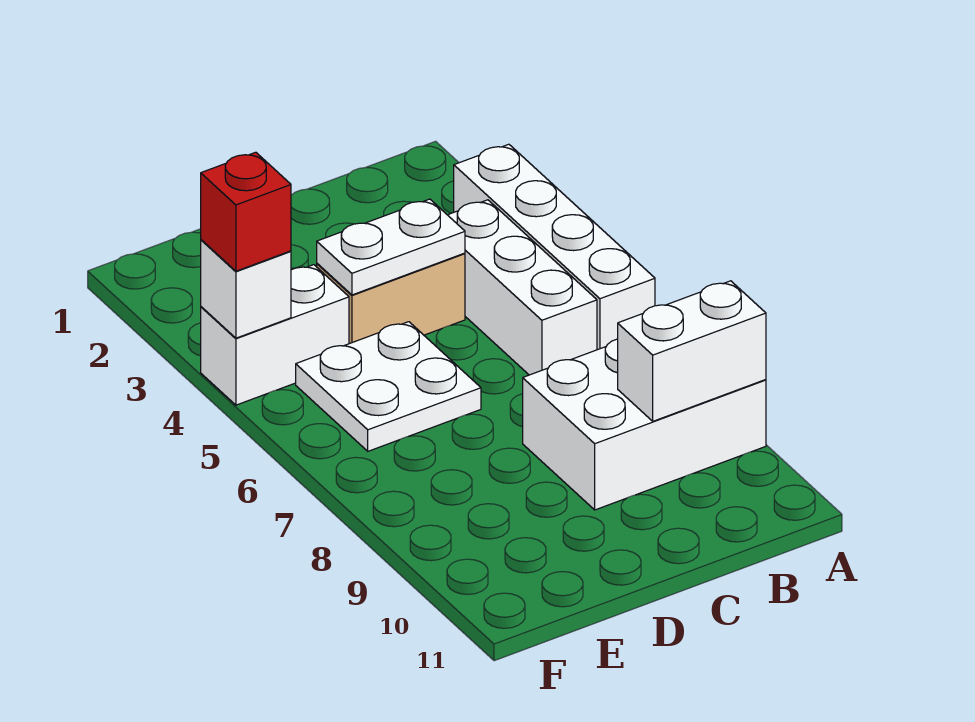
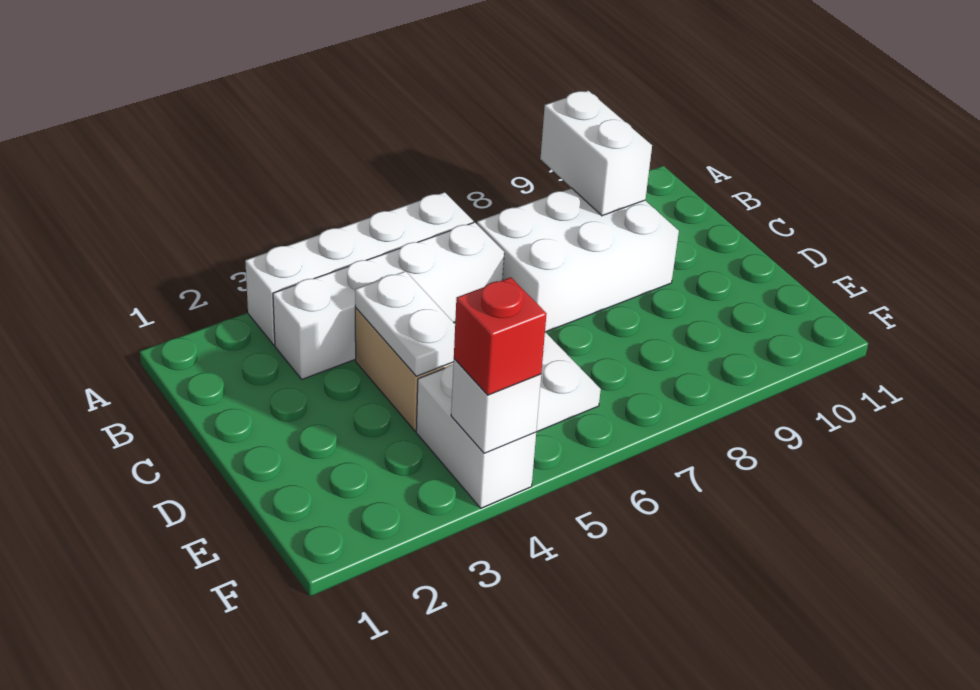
white brick A8:C9 level 1 -> white brick B7:C9 level 1
white brick B4:B6 level 1 -> white brick B3:B6 level 1

